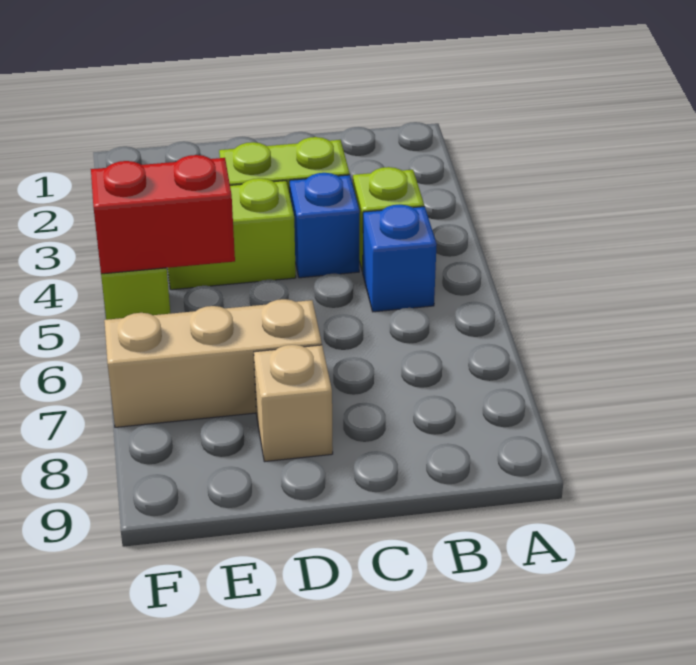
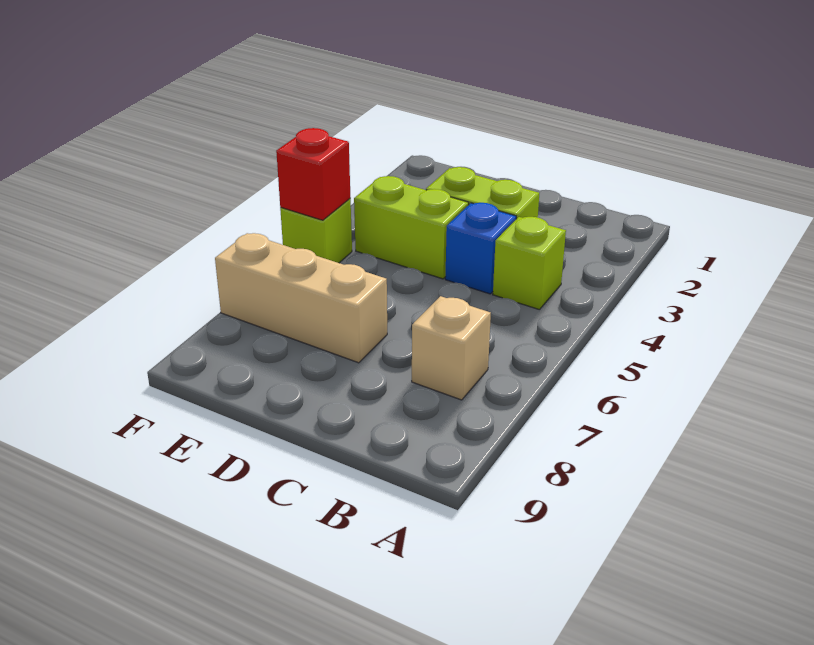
blue brick B5 level 1 -> none
tan brick D8 level 1 -> tan brick B7 level 1
red brick E5:F5 level 2 -> red brick F5 level 2

